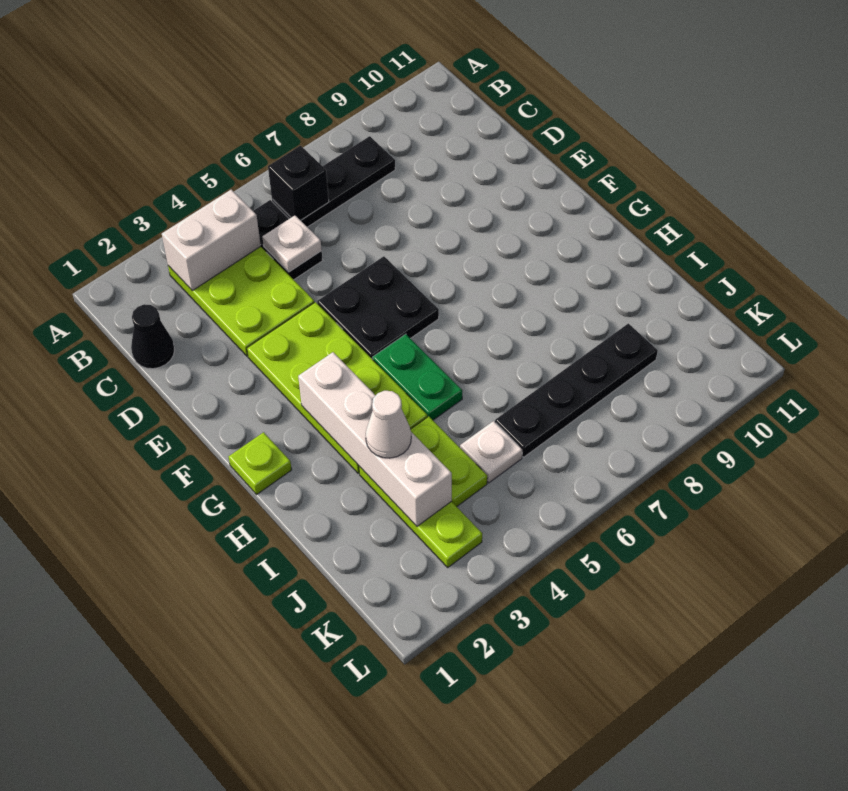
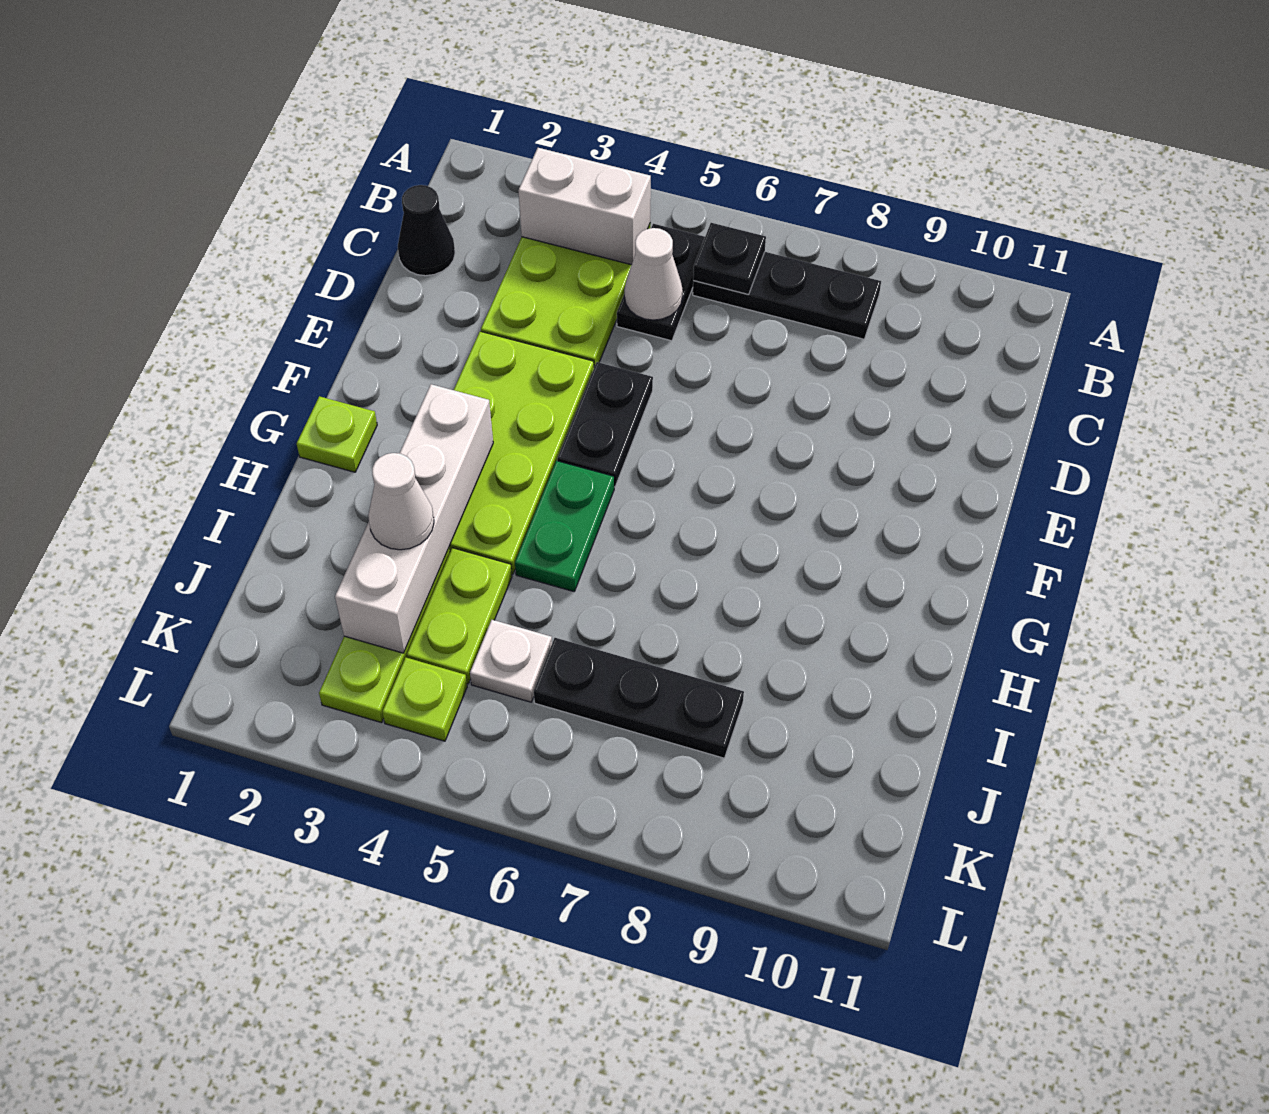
black brick B6 level 2 -> black plate B6 level 2
white plate C5 level 2 -> white cone C5 level 2
black plate E5:F6 level 1 -> black plate E5:F5 level 1
black plate J6:J9 level 1 -> black plate J6:J8 level 1
none -> lime plate K4 level 1

